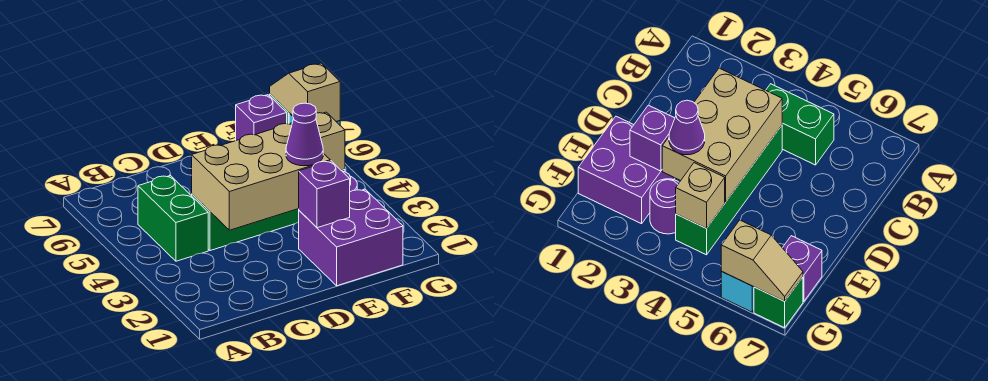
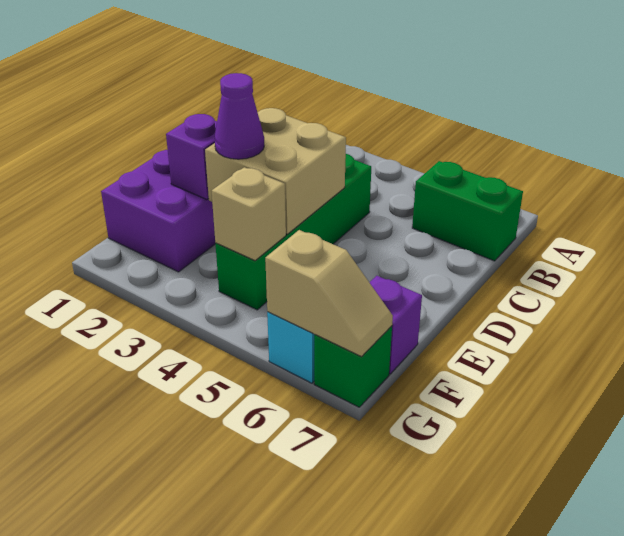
green brick B4:B5 level 1 -> green brick B6:B7 level 1
tan brick C3:E4 level 2 -> tan brick D3:E4 level 2
purple round brick F3 level 1 -> none

